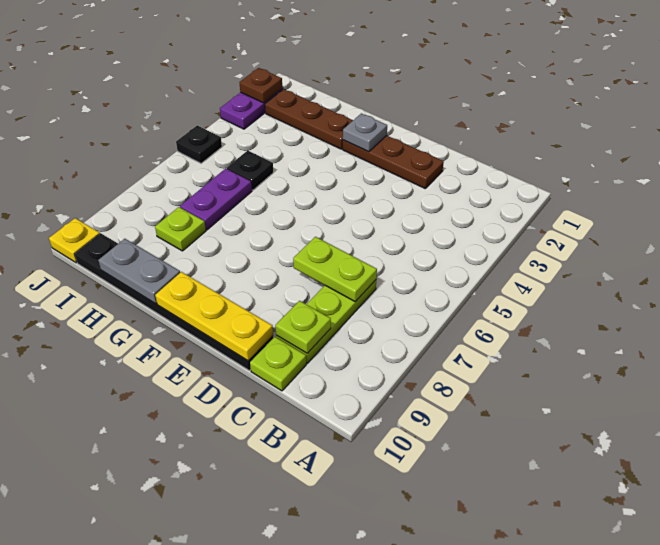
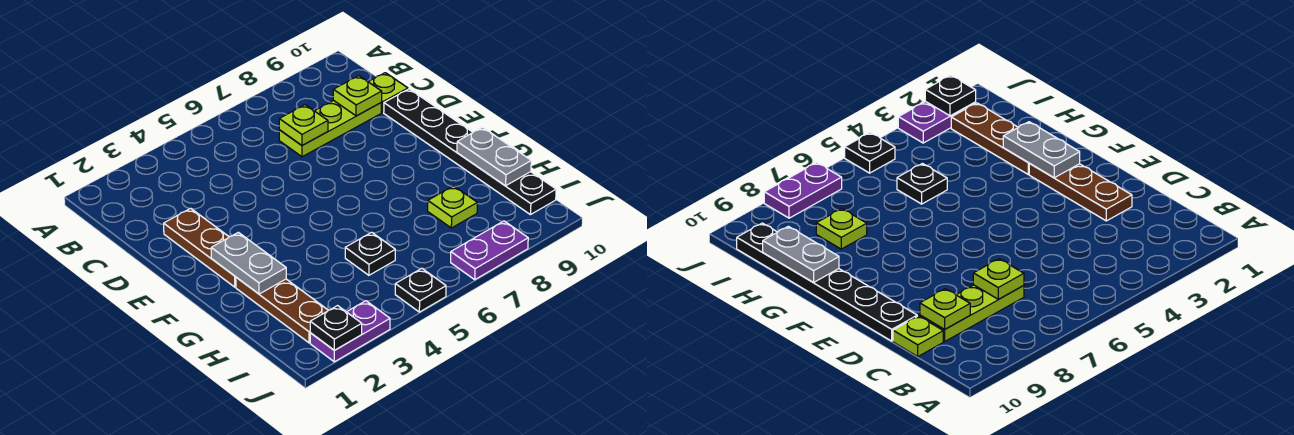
lime plate C7:D7 level 2 -> lime plate C7 level 2
yellow plate D10:F10 level 2 -> none
grey plate F2 level 2 -> grey plate F2:G2 level 2
purple plate H6:H7 level 1 -> purple plate J7:J8 level 1
brown plate J2 level 2 -> black plate J2 level 2
yellow plate J10 level 1 -> none

